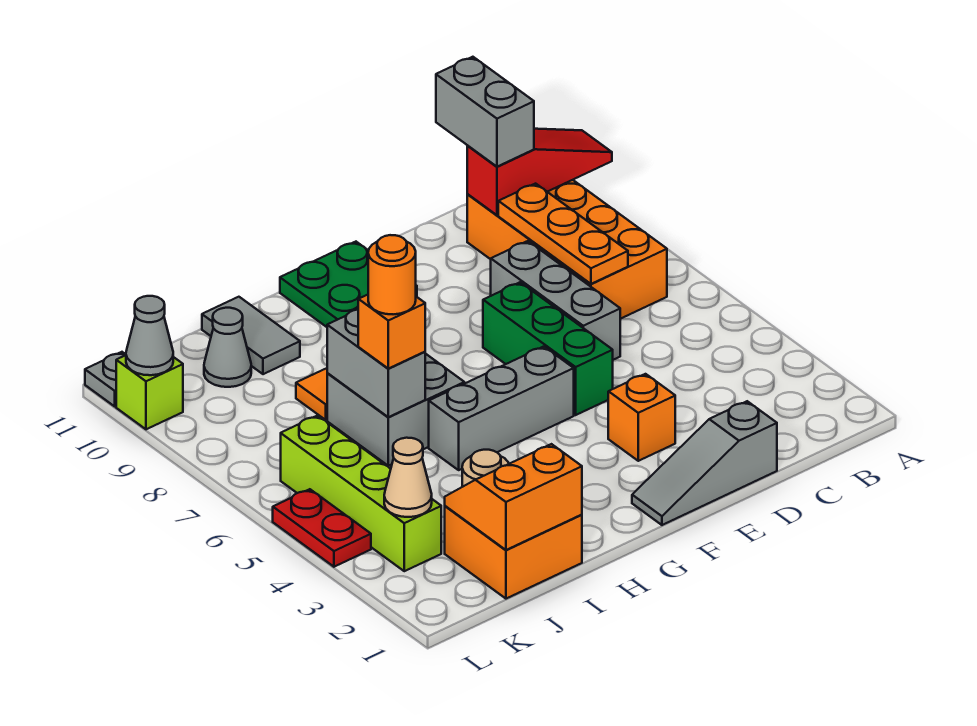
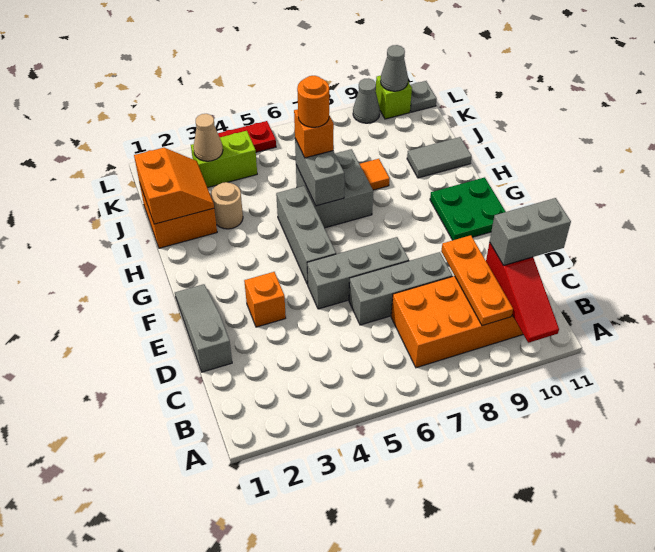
orange plate C7:C9 level 2 -> orange plate B9:D9 level 2
green brick E5:E7 level 1 -> grey brick E5:E7 level 1
grey brick I6:I7 level 2 -> grey brick H6:I6 level 2
grey cone J10 level 1 -> grey cone L9 level 1
lime brick K3:K6 level 1 -> lime brick K3:K4 level 1

